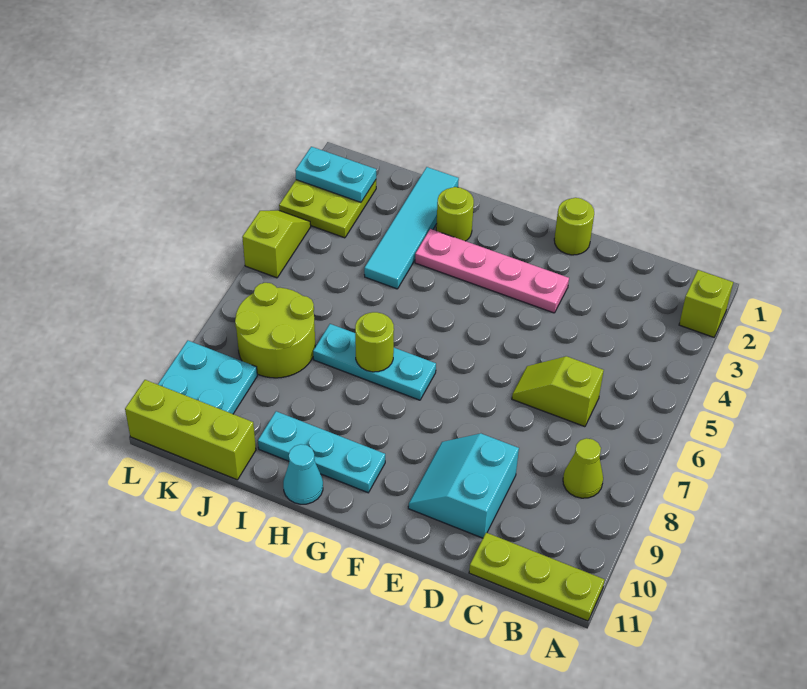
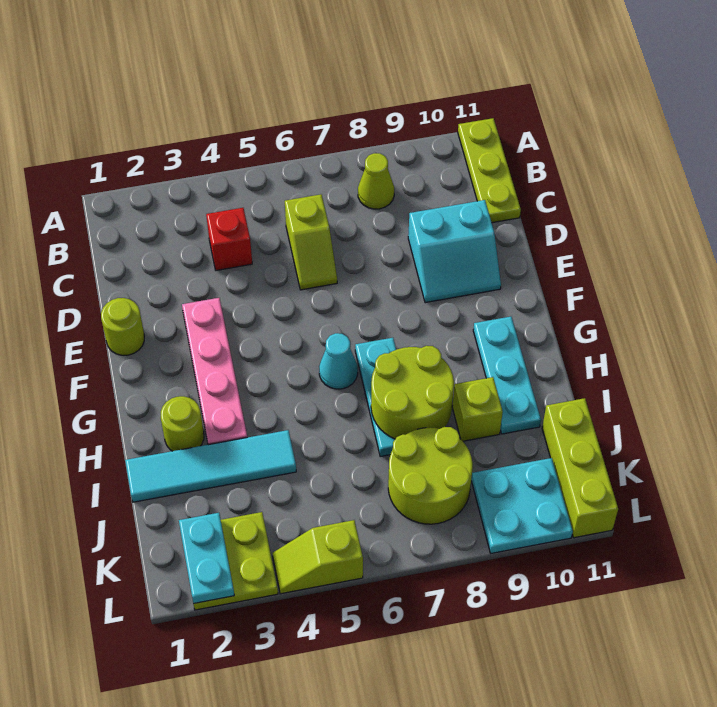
lime brick A2 level 1 -> lime brick I9 level 1
none -> red brick C4 level 1
lime round brick H7 level 2 -> lime round brick H7:I8 level 2
cyan cone H11 level 1 -> cyan cone G6 level 1

